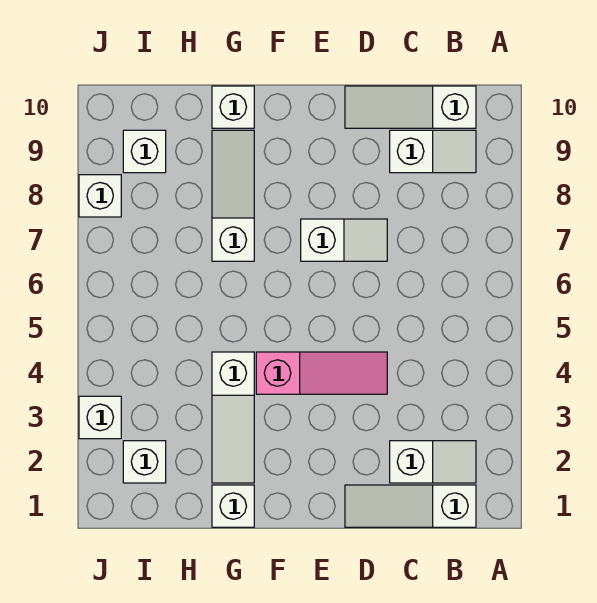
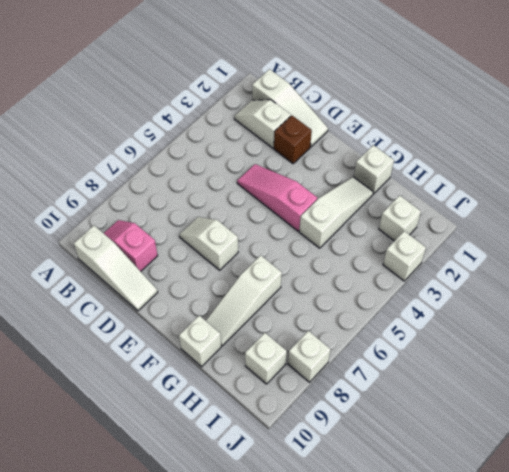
white slope B9:C9 level 1 top C -> pink slope B9:C9 level 1 top C
none -> brown brick D2 level 1

